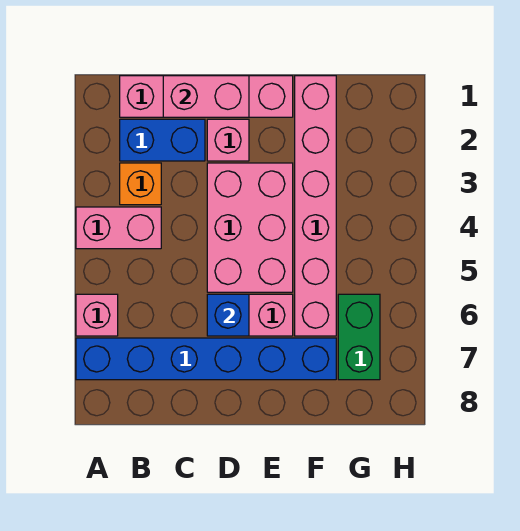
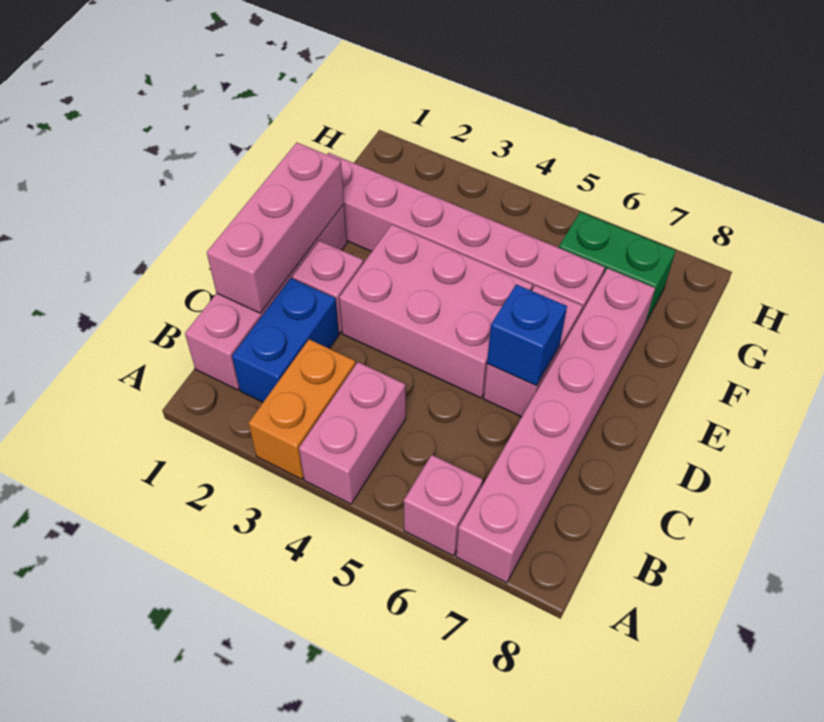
blue brick A7:F7 level 1 -> pink brick A7:F7 level 1
orange brick B3 level 1 -> orange brick A3:B3 level 1
pink brick C1:D1 level 2 -> pink brick C1:E1 level 2

